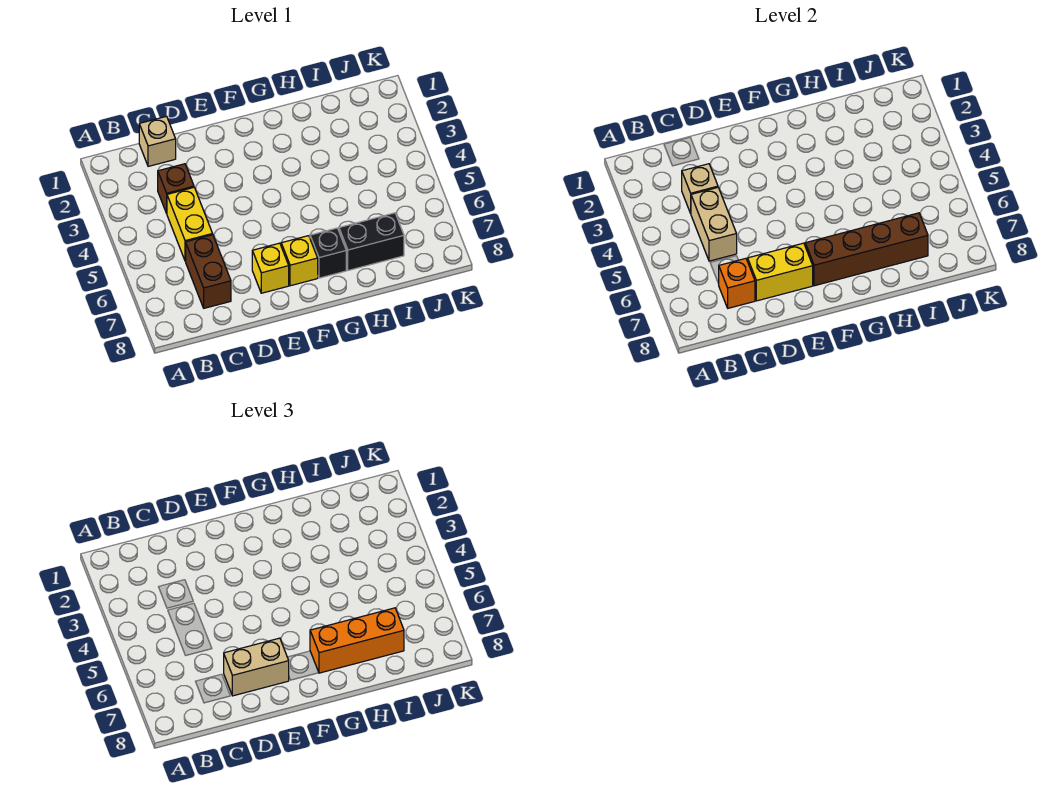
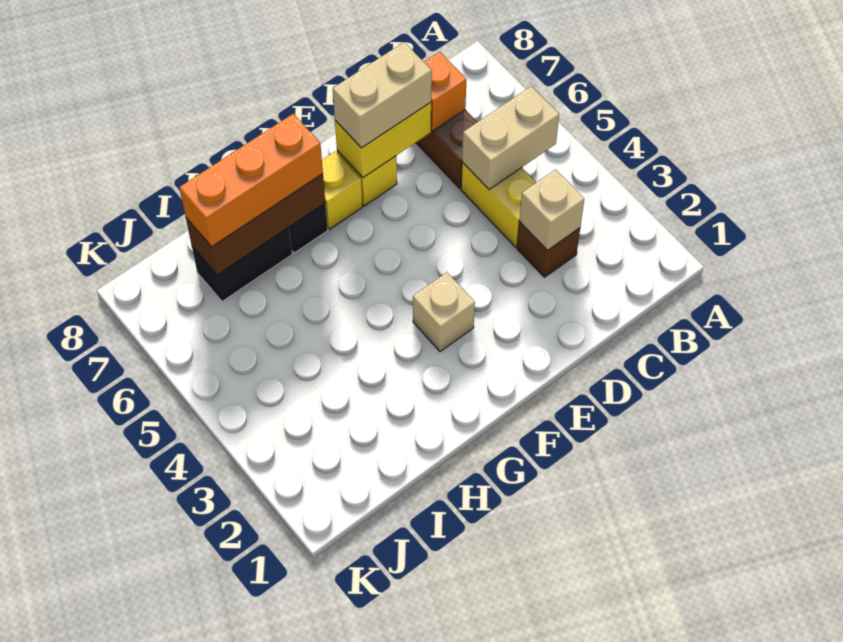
tan brick C1 level 1 -> tan brick F3 level 1
tan brick C4:C5 level 2 -> tan brick B5:C5 level 2
brown brick F7:I7 level 2 -> brown brick G7:I7 level 2

